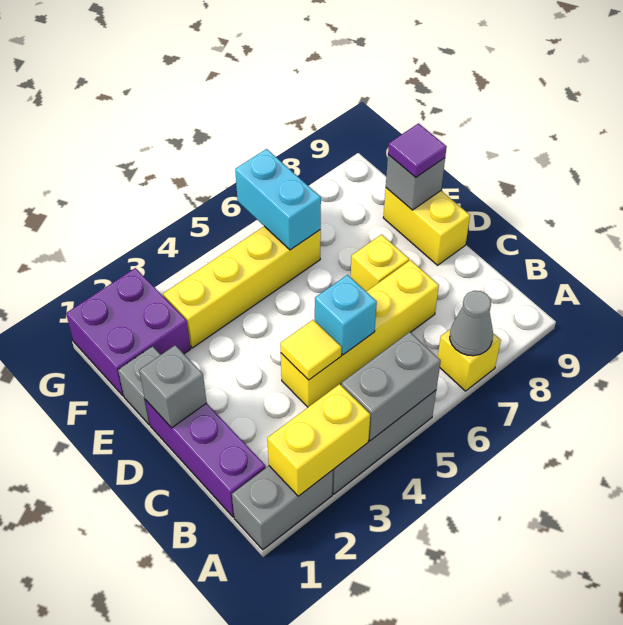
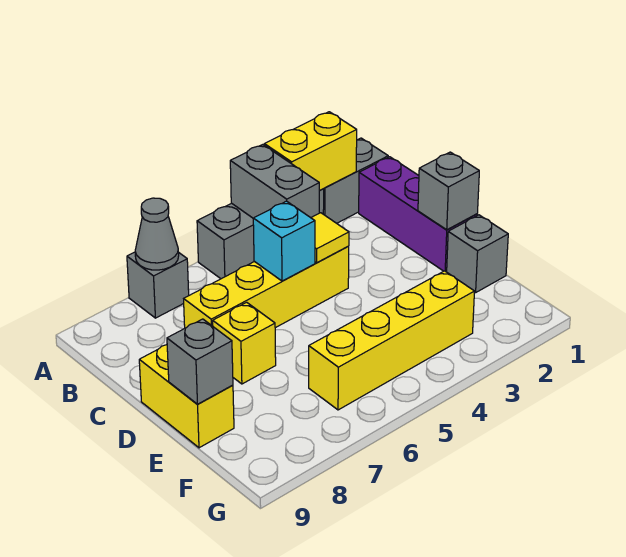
grey brick A4:A5 level 2 -> grey brick A4:B4 level 2
yellow brick A7 level 1 -> grey brick A7 level 1
purple tile E9 level 3 -> none
purple brick F1:G2 level 1 -> none
cyan brick F6:G6 level 2 -> none

